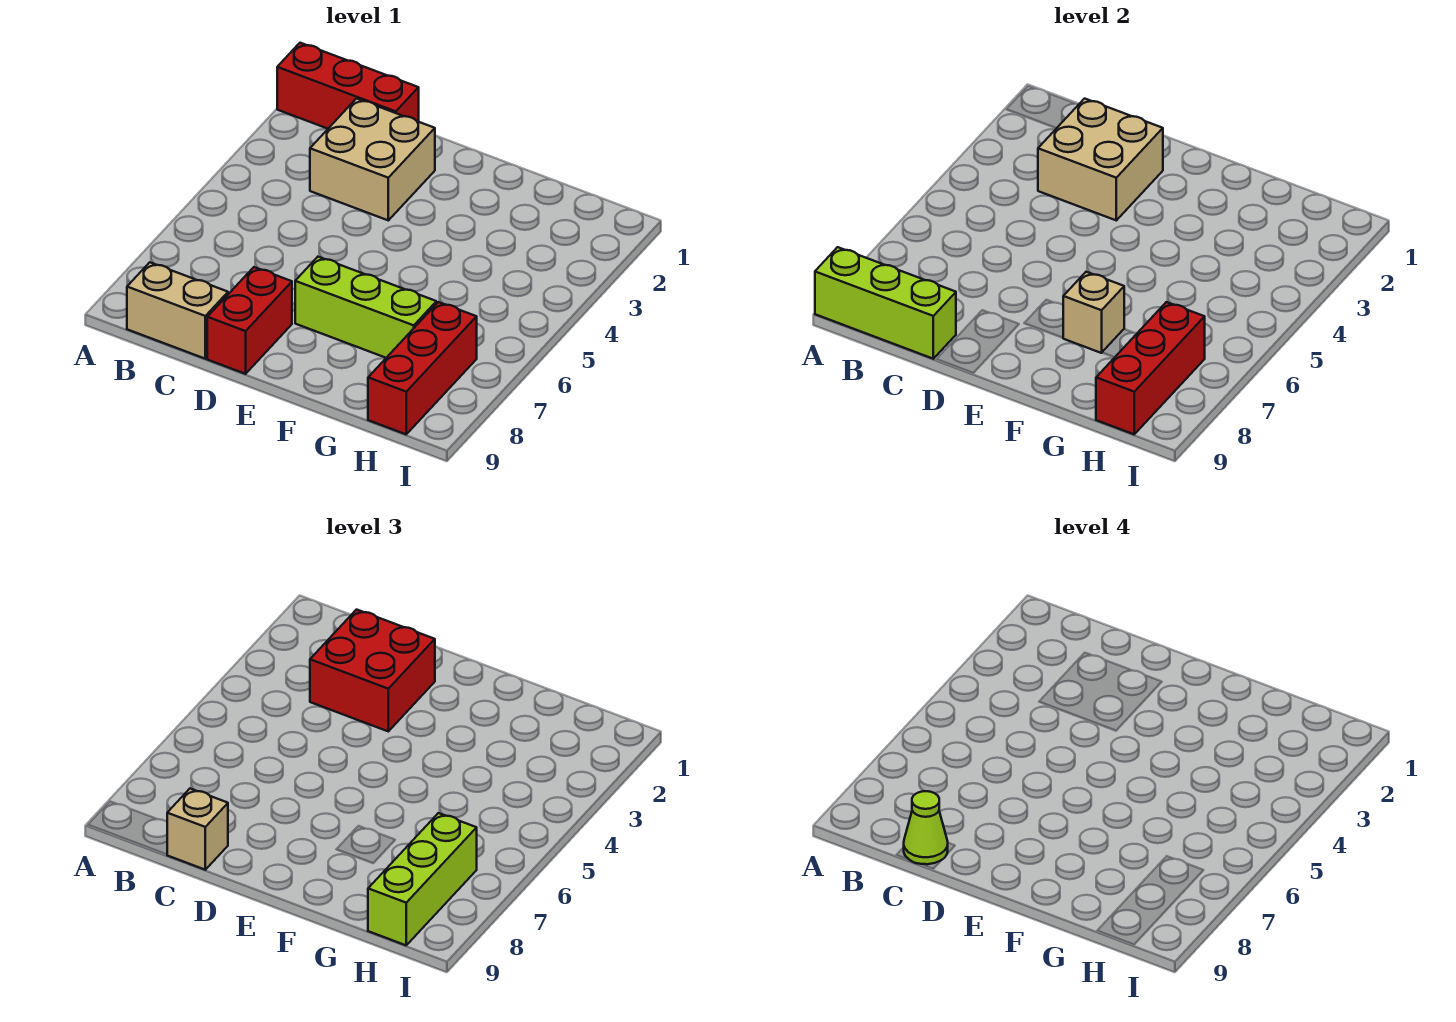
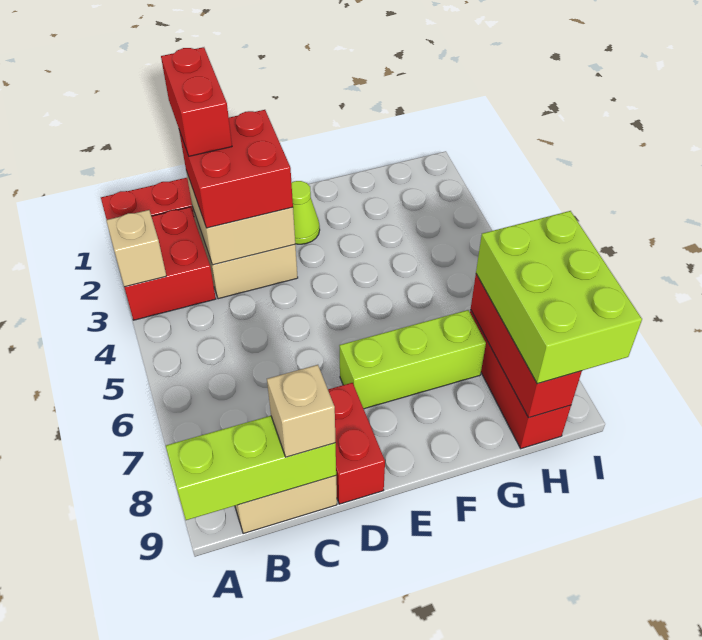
none -> red brick A2:B3 level 1
none -> red brick C1:C2 level 4
lime cone C9 level 4 -> lime cone E2 level 1
tan brick F7 level 2 -> tan brick A3 level 2
lime brick H7:H9 level 3 -> lime brick H7:I9 level 3

